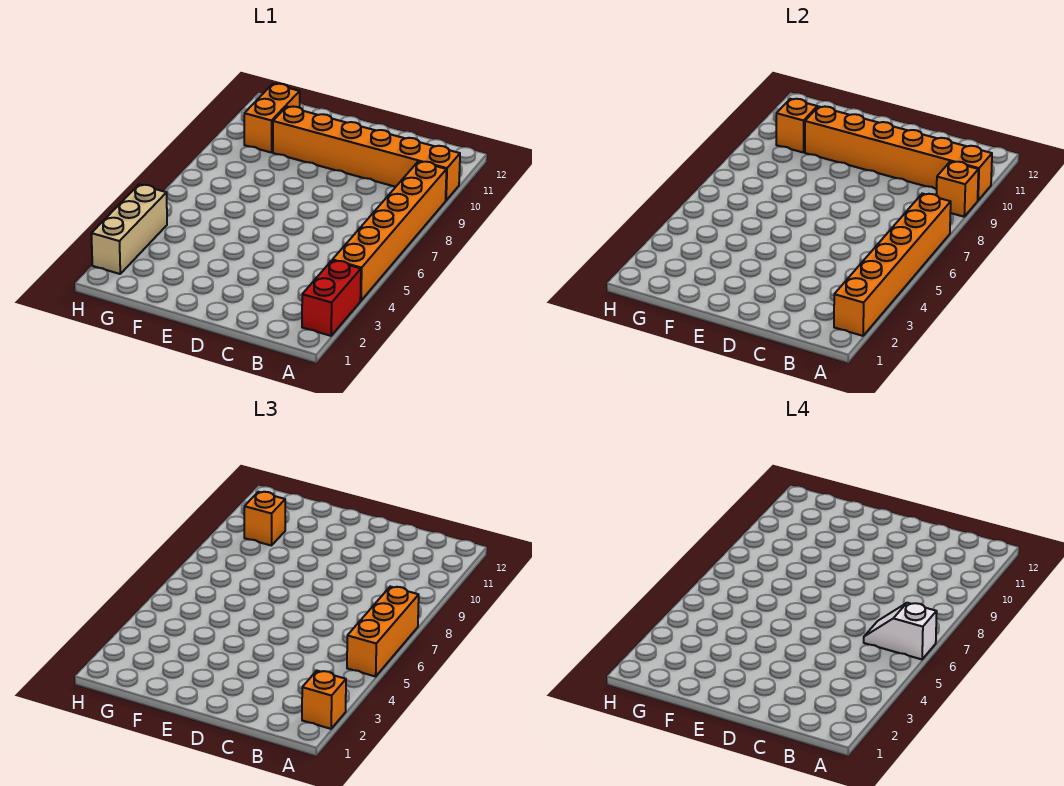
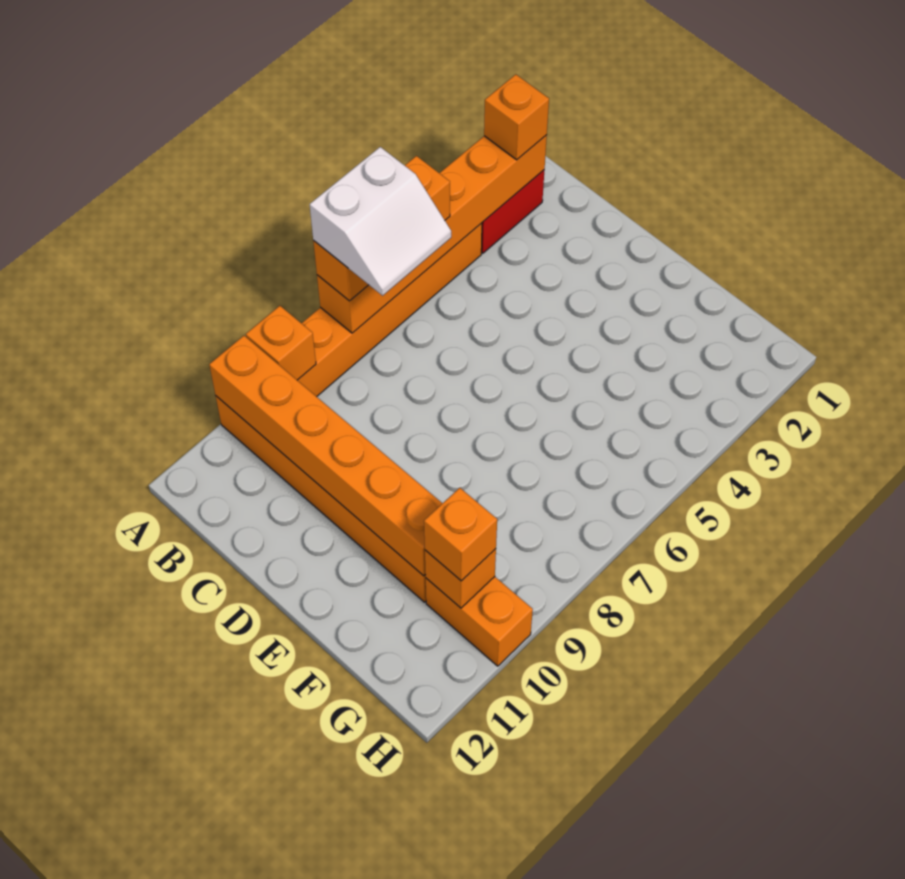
white slope A6:B6 level 4 top A -> white slope A6:B7 level 4 top A
orange brick G10:G11 level 1 -> orange brick G10:H10 level 1
tan brick H2:H4 level 1 -> none

